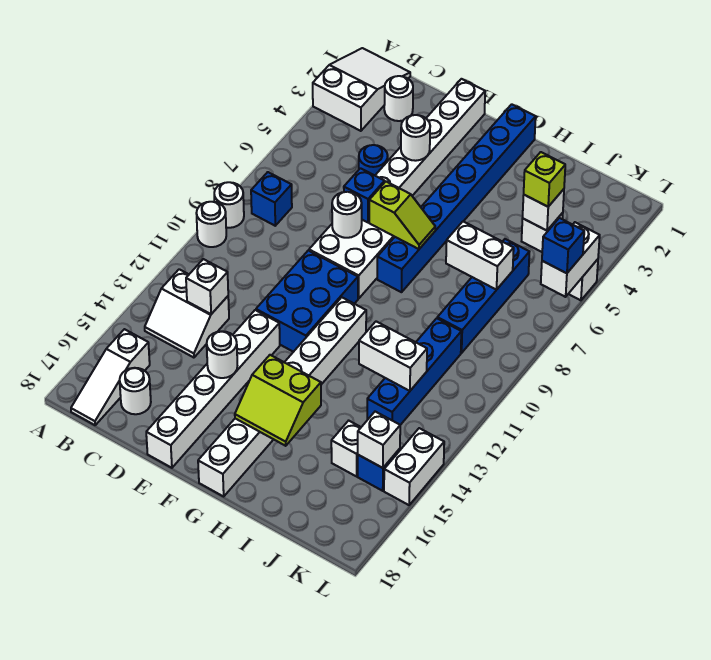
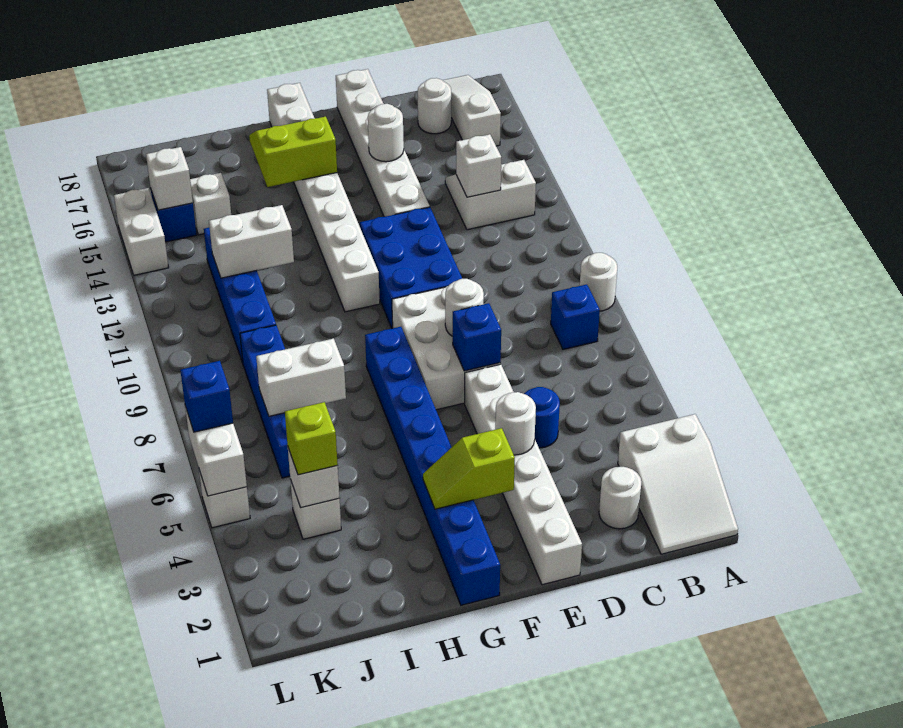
white round brick A10 level 1 -> none
lime slope F7:G7 level 2 top F -> lime slope F3:G3 level 2 top F

